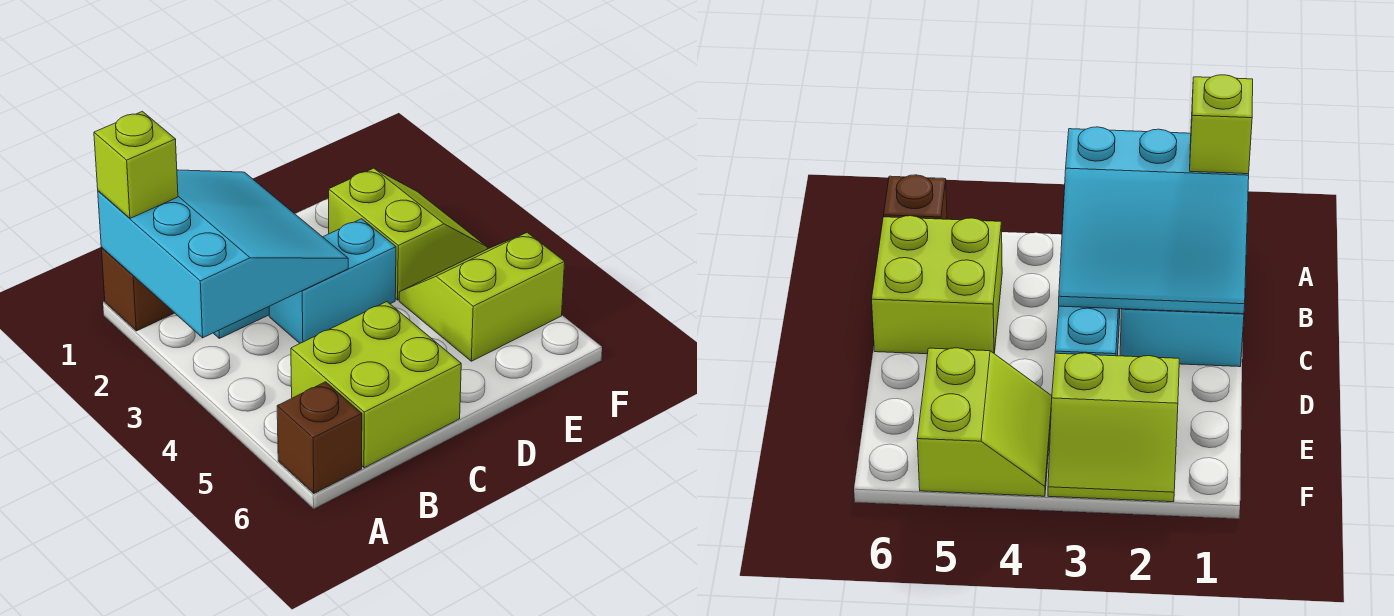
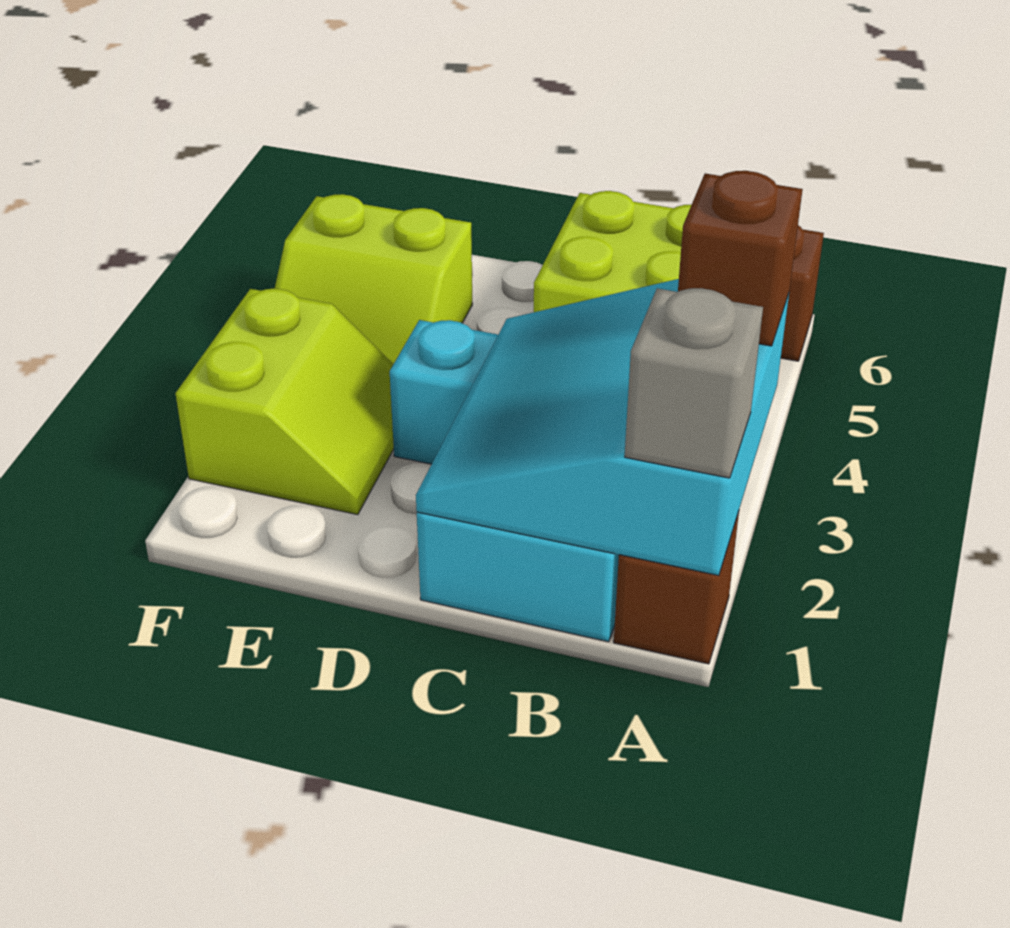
lime brick A1 level 3 -> grey brick A1 level 3
none -> brown brick A3 level 3
lime slope E2:F3 level 1 top E -> lime slope E2:F3 level 1 top F

